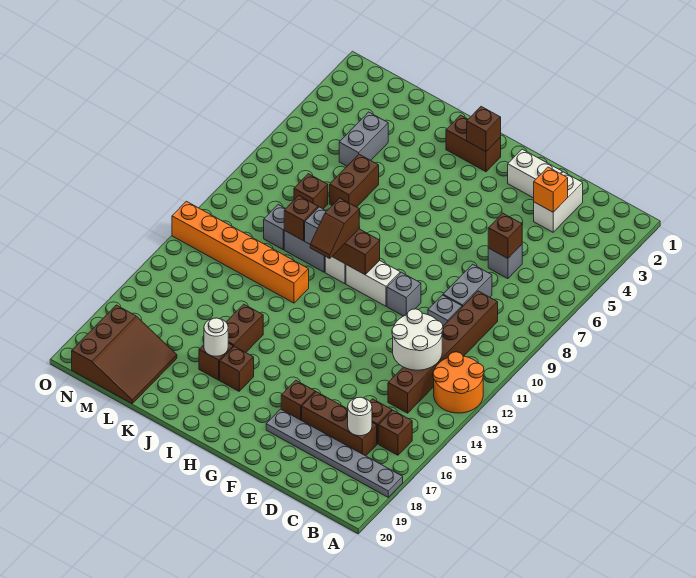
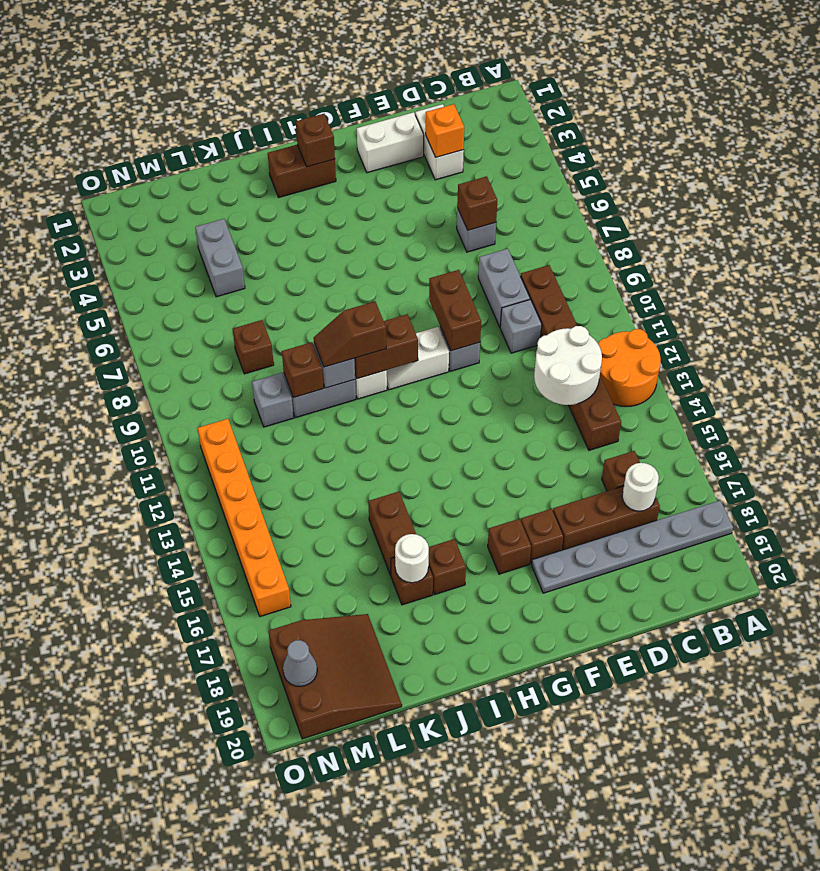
brown brick B16 level 1 -> brown brick G17 level 1
white brick G10:H10 level 1 -> white slope G10:H10 level 1 top G
brown slope I10:I11 level 3 top 10 -> brown slope I10:J10 level 3 top I
orange brick J12:O12 level 1 -> orange brick N11:N16 level 1
brown brick K6:K7 level 1 -> brown brick F9:F10 level 2
none -> grey cone N19 level 2

